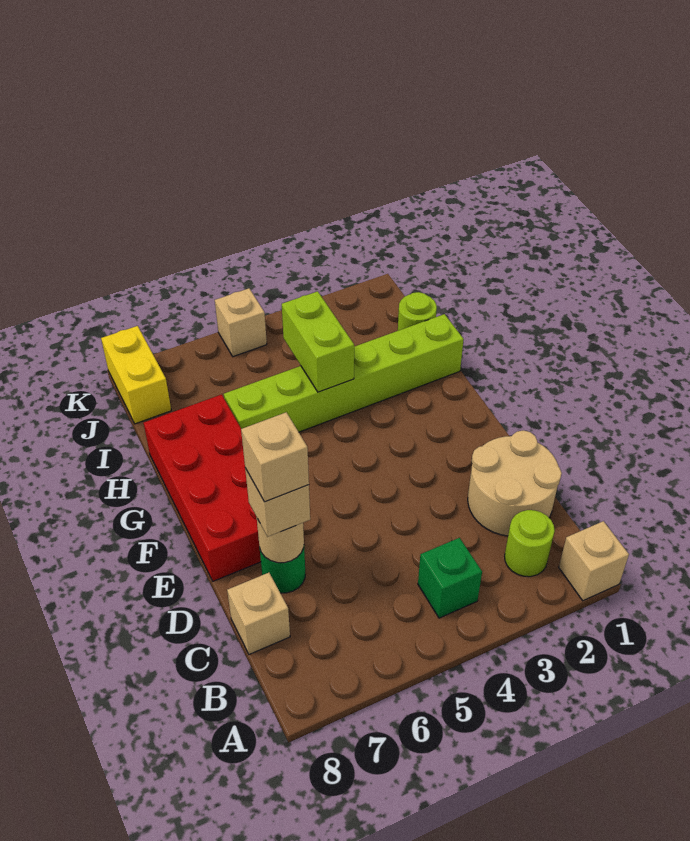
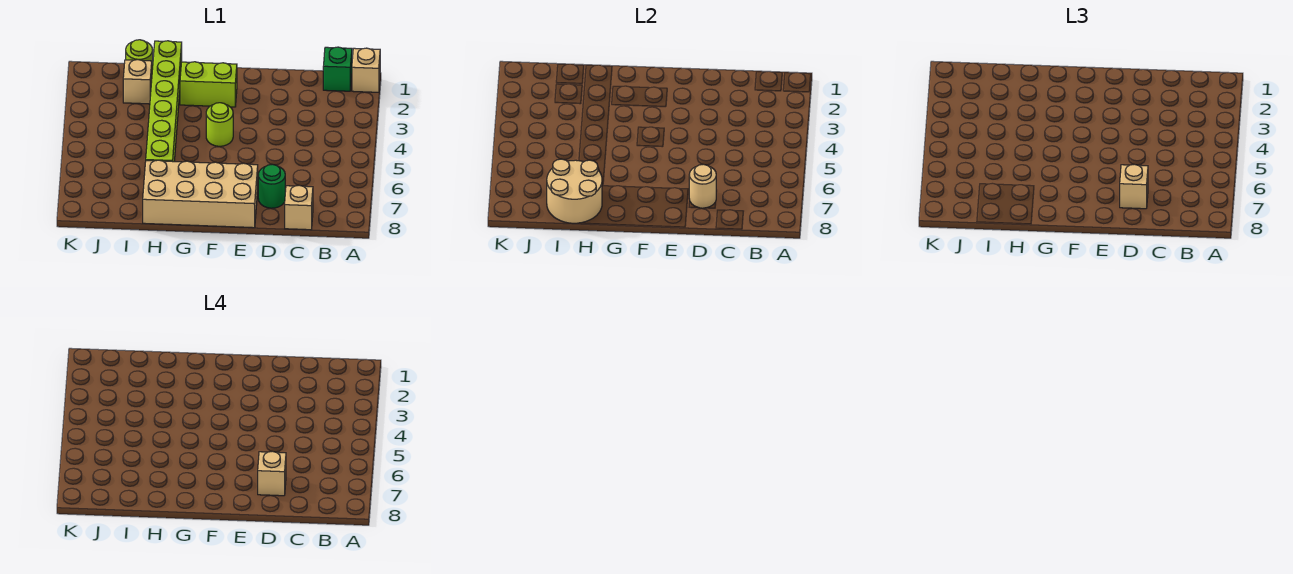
lime round brick B2 level 1 -> lime round brick F4 level 1
green brick B4 level 1 -> green brick B1 level 1
tan round brick C1:D2 level 1 -> tan round brick H7:I8 level 2
red brick E7:H8 level 1 -> tan brick E7:H8 level 1
lime brick H4:I4 level 2 -> lime brick F2:G2 level 1
yellow brick J8:K8 level 1 -> none
tan brick K5 level 1 -> tan brick I2 level 1

